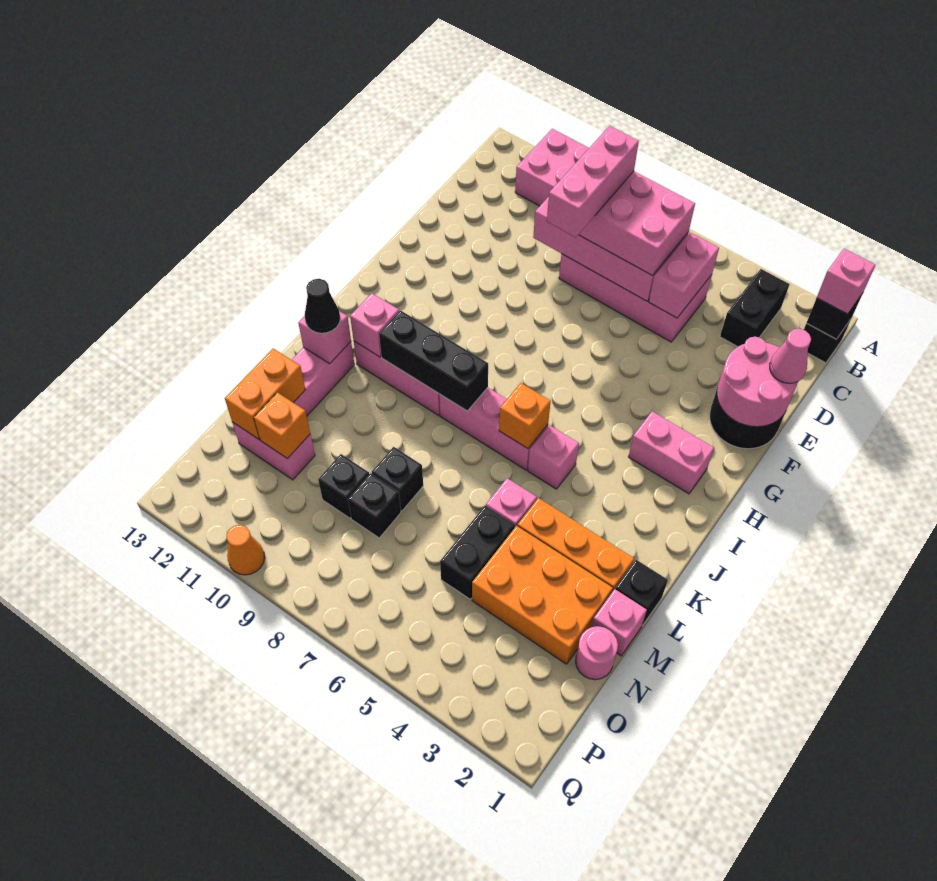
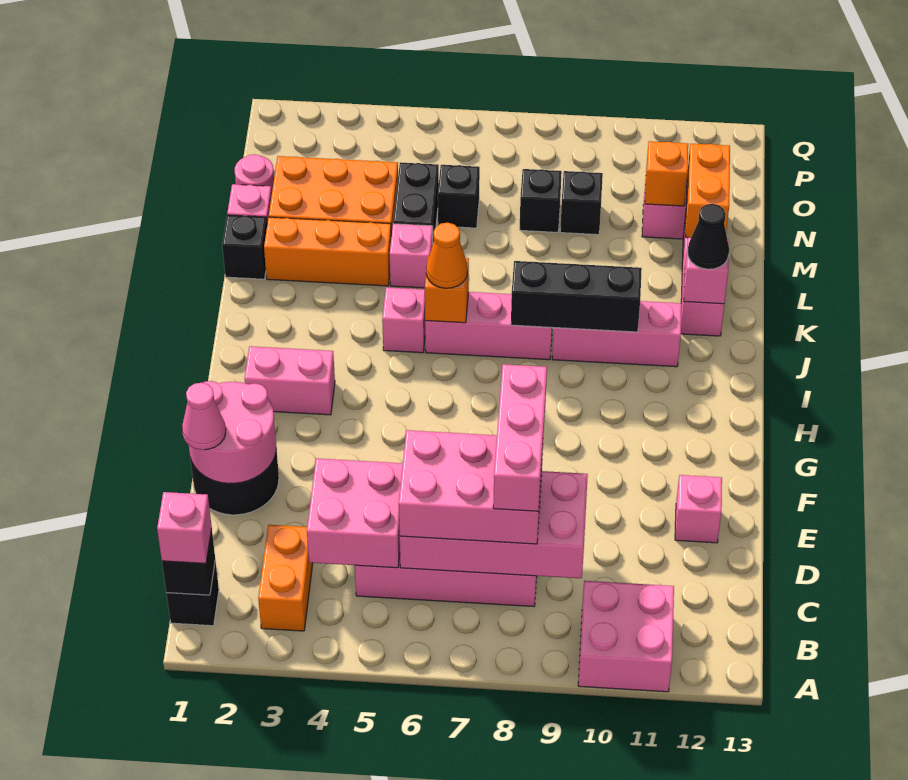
black brick B3:C3 level 1 -> orange brick B3:C3 level 1
pink brick C5:D5 level 2 -> pink brick C4:D5 level 2
pink brick J11 level 2 -> pink brick E12 level 1
black brick M8 level 1 -> black brick N6 level 1
orange cone Q10 level 1 -> orange cone J6 level 3

